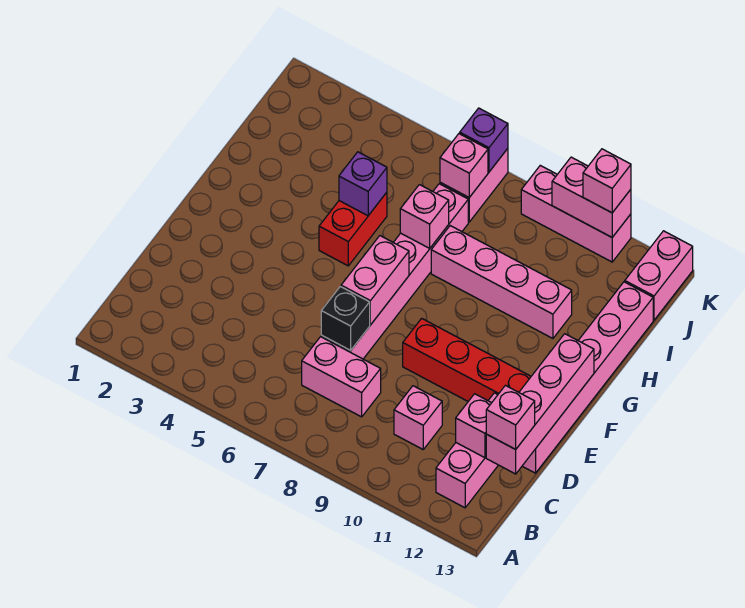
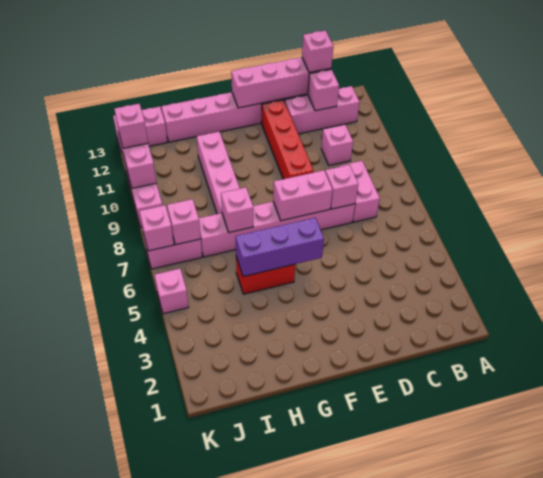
black brick D7 level 2 -> pink brick D7 level 2
purple brick H5 level 2 -> purple brick F5:H5 level 2
none -> pink brick K5 level 1
purple brick K7 level 2 -> pink brick K7 level 2

